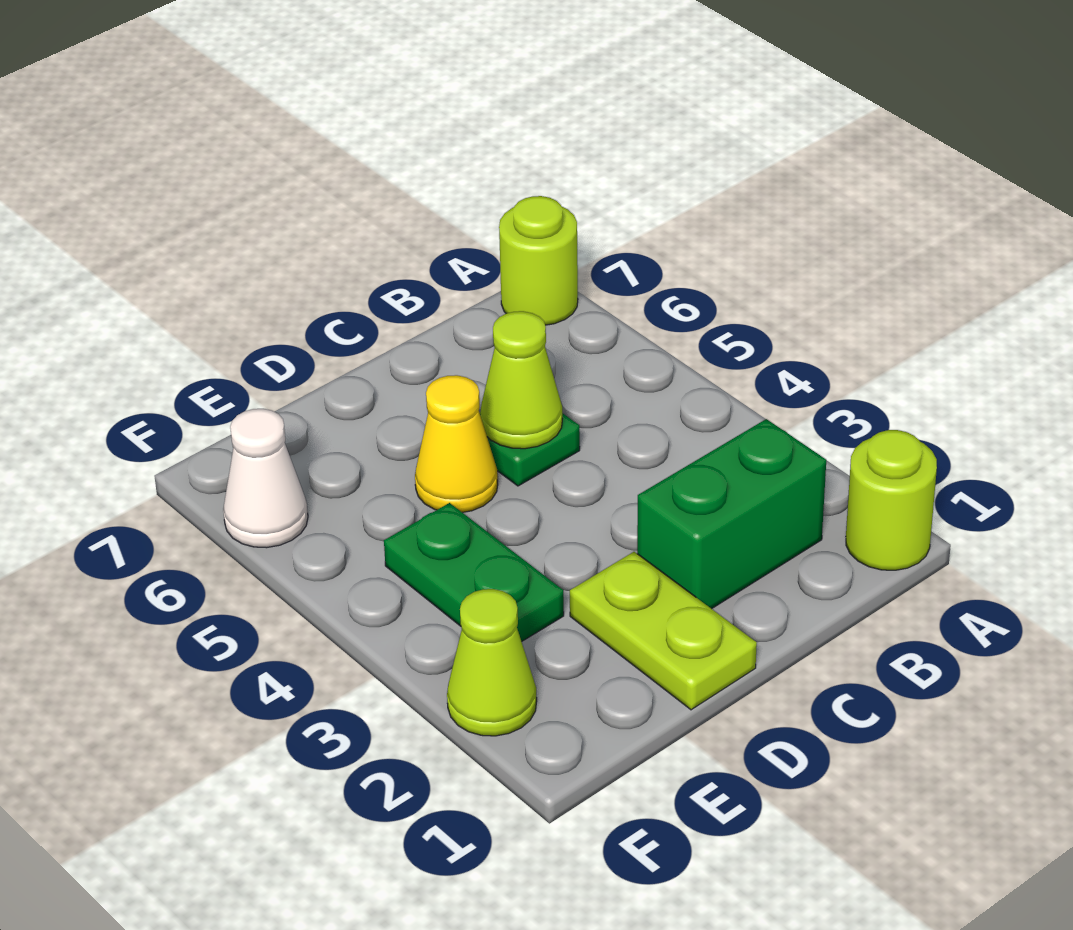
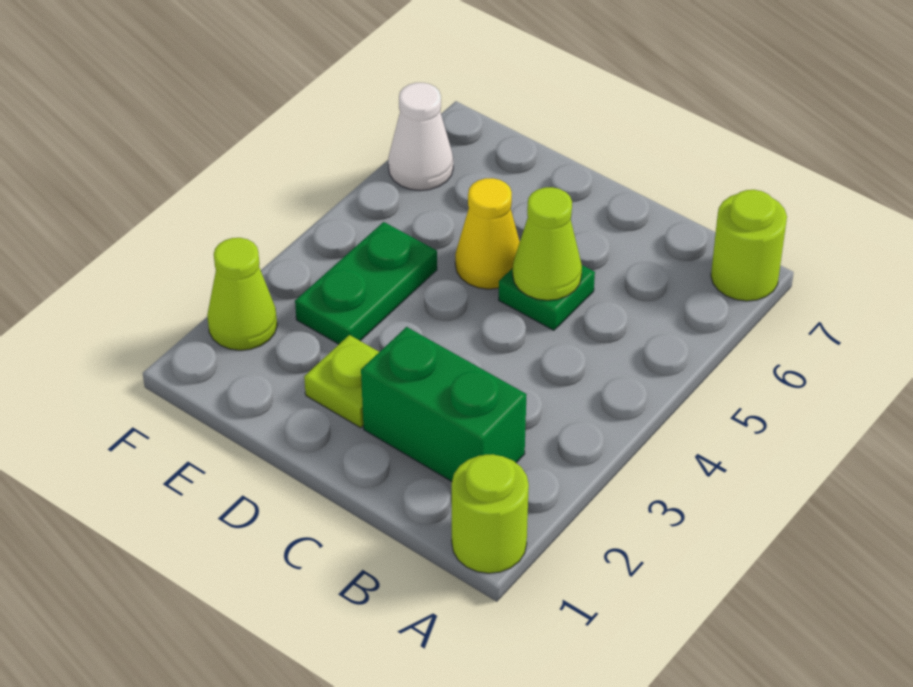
lime plate D1:D2 level 1 -> lime plate D2 level 1

